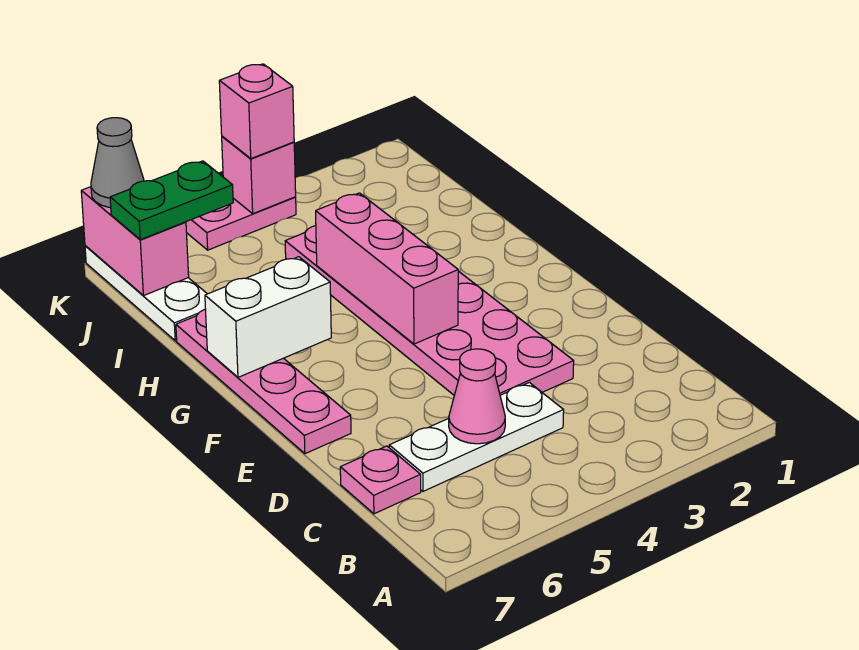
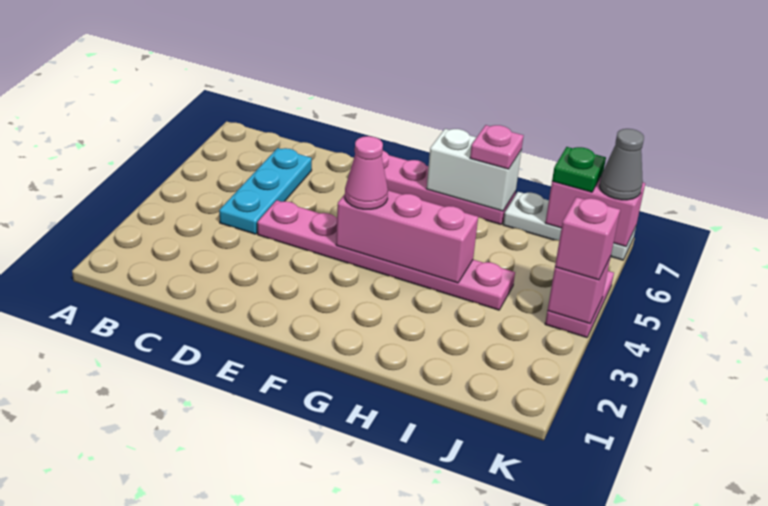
white plate C4:C6 level 1 -> cyan plate C4:C6 level 1
pink cone C5 level 2 -> pink cone F4 level 3
pink plate C7 level 1 -> pink plate H7 level 3
pink plate D3:I4 level 1 -> pink plate D4:I4 level 1
white brick G6:G7 level 2 -> white brick G7:H7 level 2
green plate J6:J7 level 3 -> green plate J7 level 3

